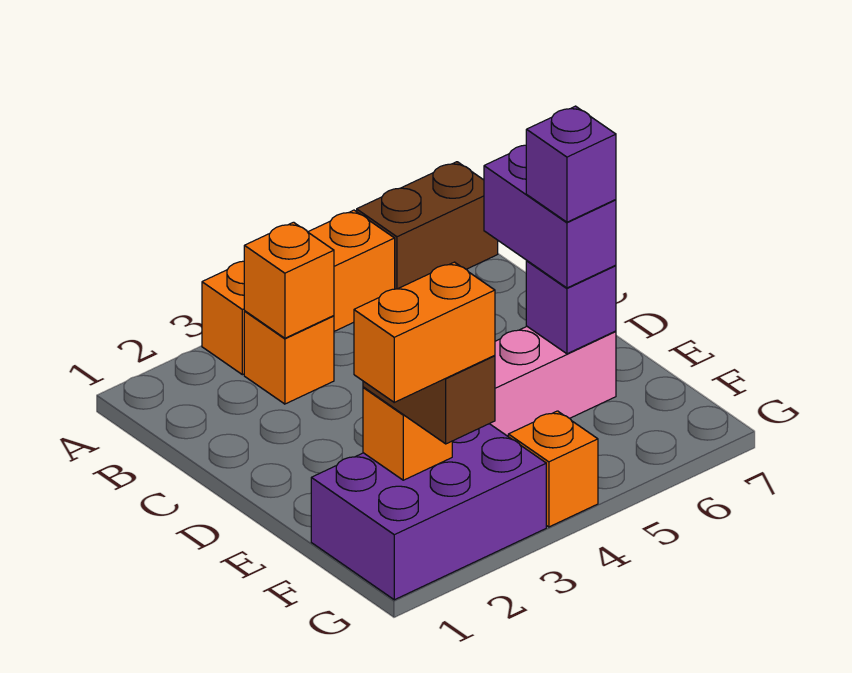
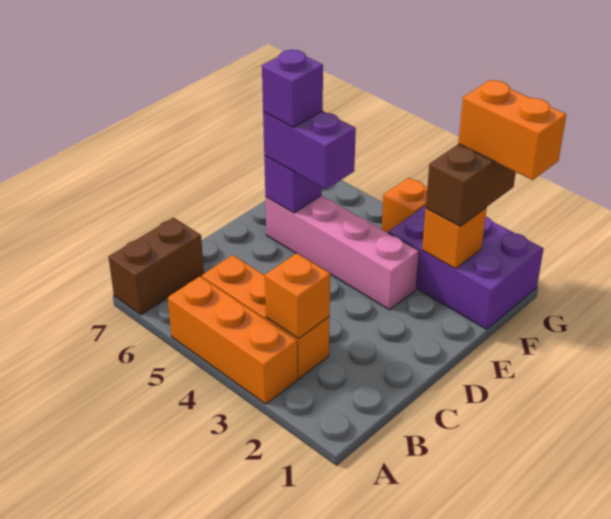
brown brick A6:A7 level 1 -> brown brick A7:B7 level 1
orange brick B3 level 1 -> orange brick B3:B5 level 1
purple brick D6:E6 level 3 -> purple brick E5:E6 level 3

